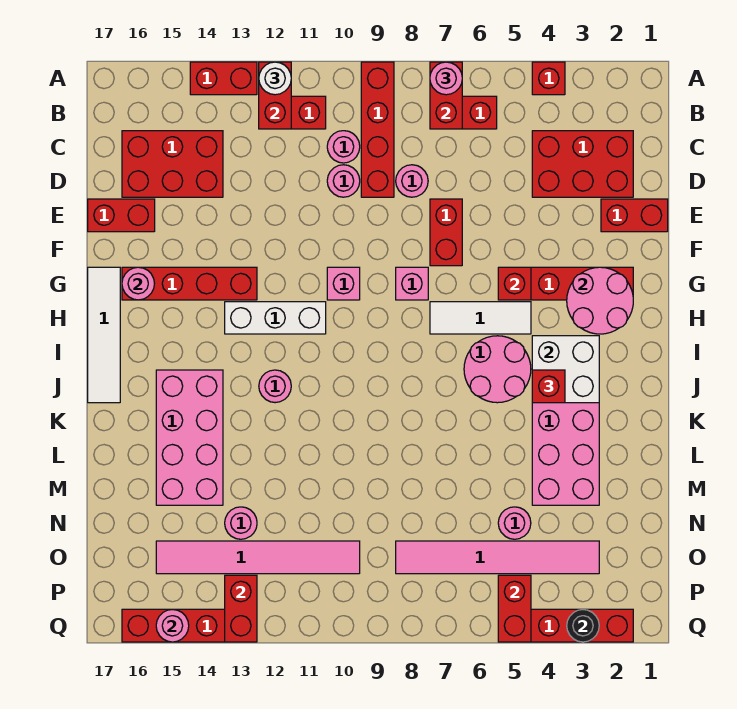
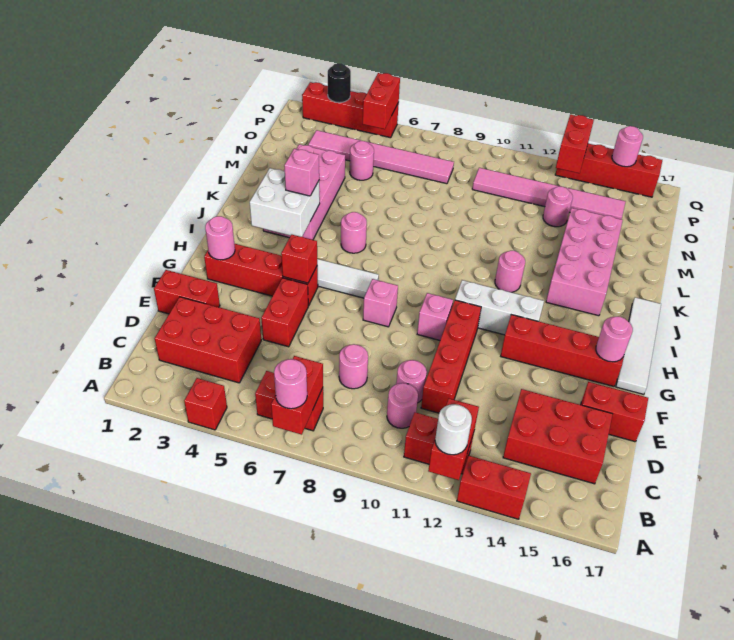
red brick A9:D9 level 1 -> red brick D11:G11 level 1
red brick E7:F7 level 1 -> red brick E5:F5 level 1
pink round brick G2:H3 level 2 -> pink round brick G2 level 2
pink round brick I5:J6 level 1 -> pink round brick J6 level 1
red brick J4 level 3 -> pink brick J4 level 3

